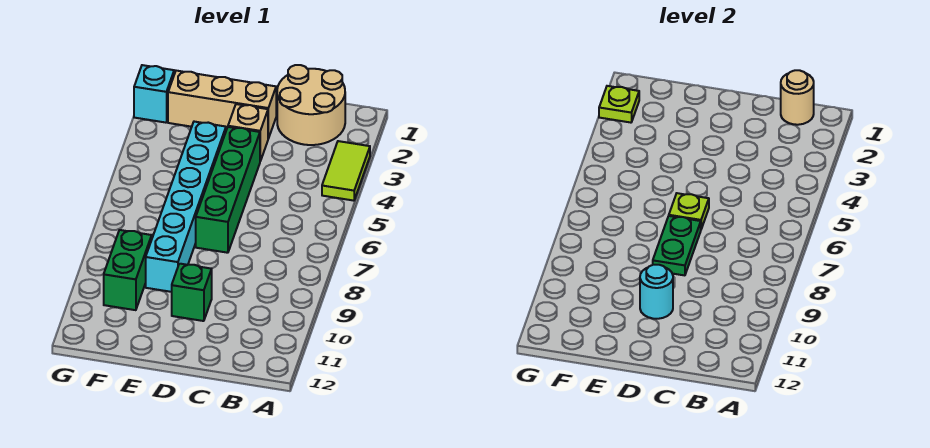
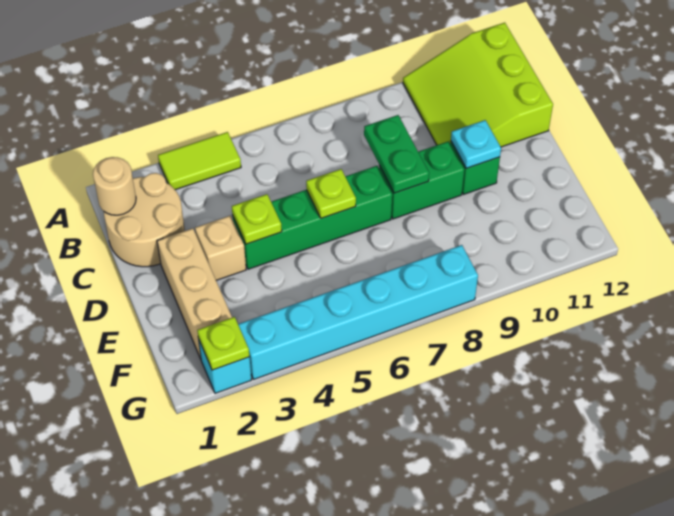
none -> lime slope A10:C12 level 1 top 12
none -> lime plate D4 level 2
green plate D7:D8 level 2 -> green plate C8:D8 level 2
cyan round brick D10 level 2 -> cyan plate D10 level 2
cyan brick E4:E9 level 1 -> cyan brick G3:G8 level 1
green brick F9:F10 level 1 -> green brick D8:D9 level 1

